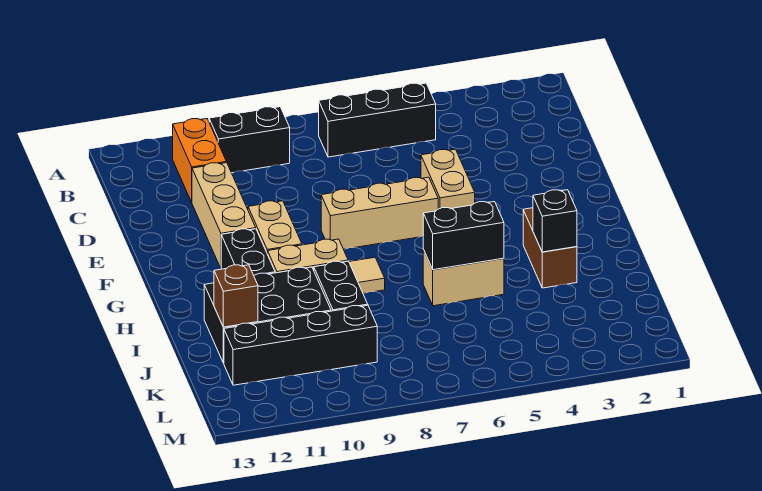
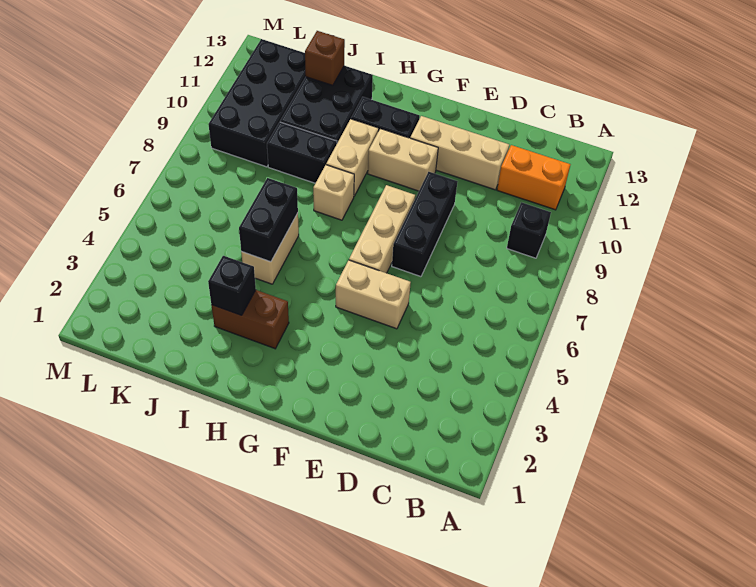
black brick B5:B7 level 1 -> black brick E7:E9 level 1
black brick B9:B10 level 1 -> black brick B9 level 1
tan tile H8 level 1 -> tan brick H8 level 1
black brick K9:K12 level 1 -> black brick K9:L12 level 1

